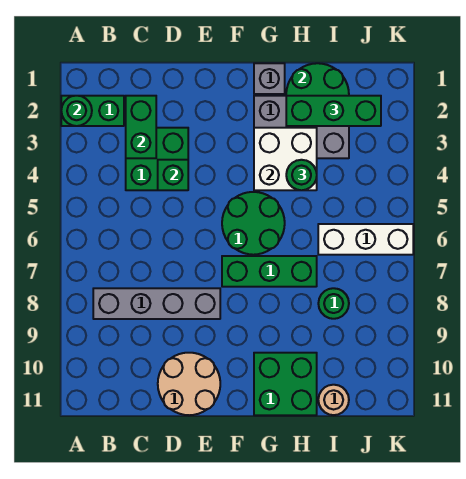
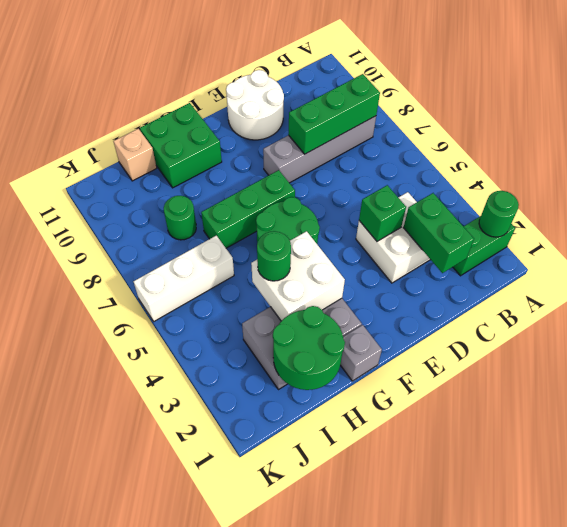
green brick C3:D4 level 1 -> white brick C3:D4 level 1
tan round brick D10:E11 level 1 -> white round brick D10:E11 level 1
green brick H2:J2 level 3 -> green brick B8:D8 level 2
tan round brick I11 level 1 -> tan brick I11 level 1

